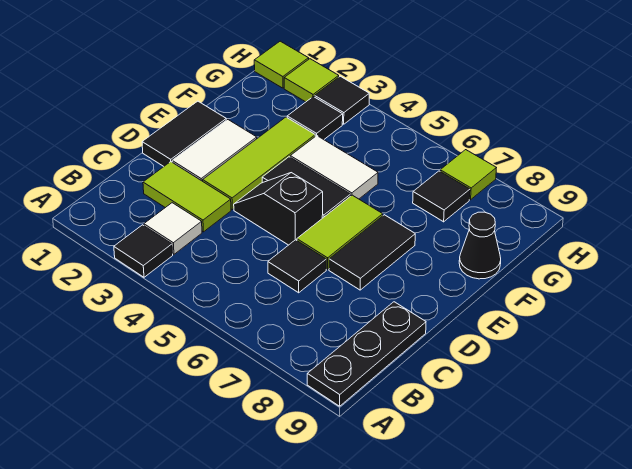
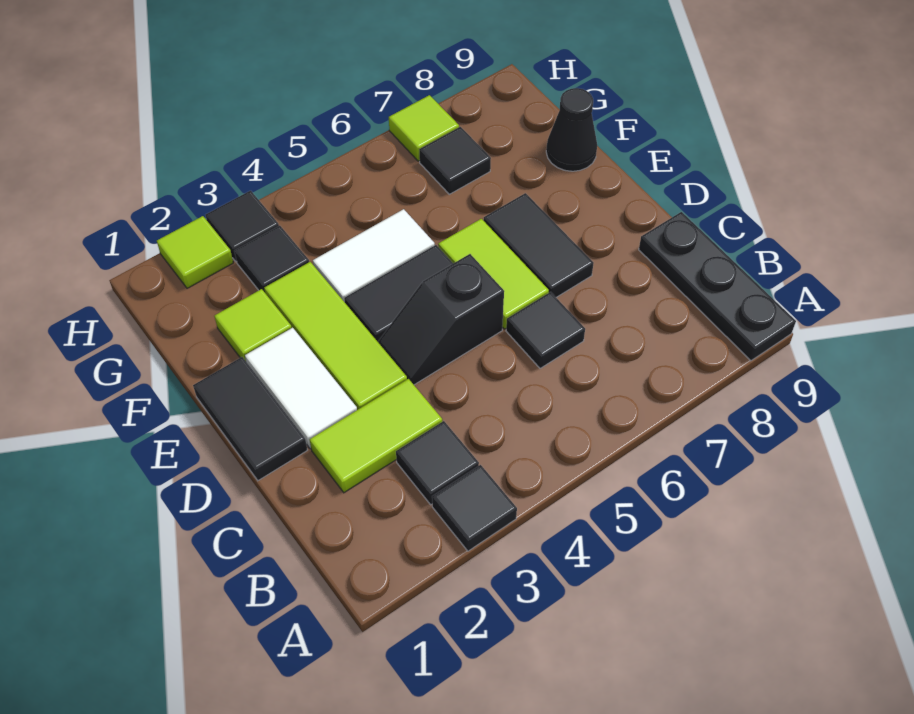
white tile B3 level 1 -> black tile B3 level 1
lime tile H1 level 1 -> lime tile F2 level 1

